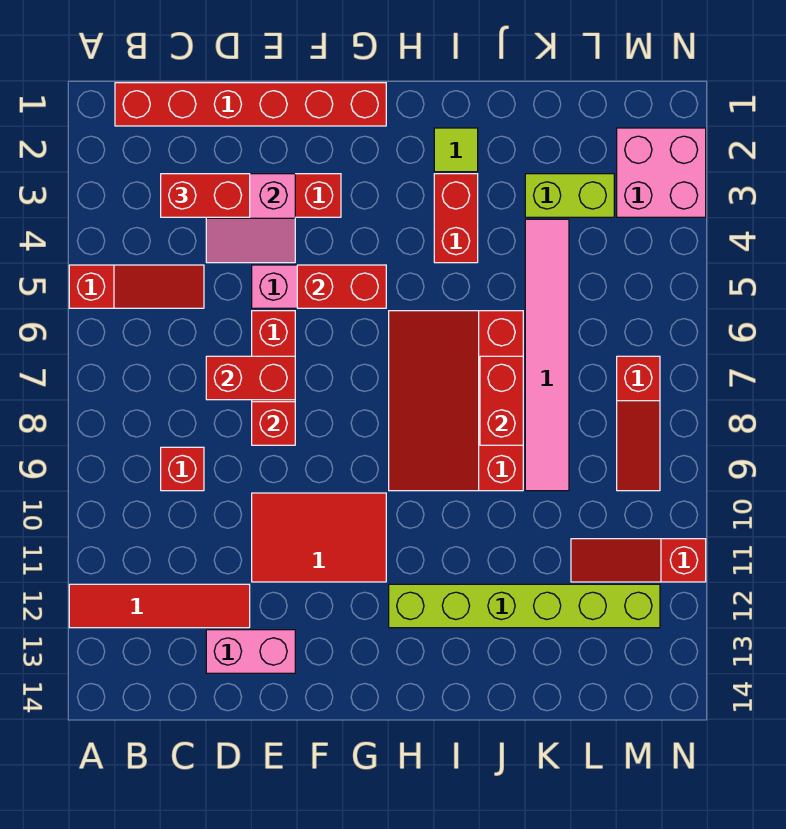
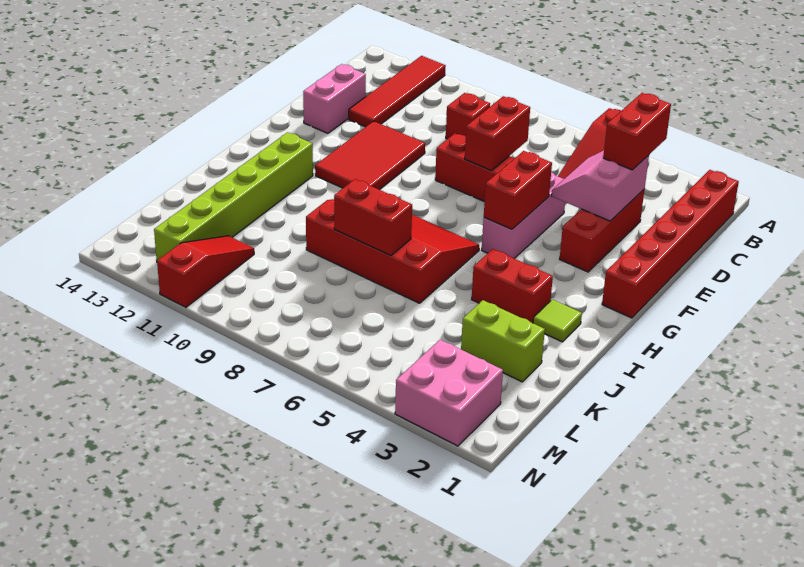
red brick E8 level 2 -> none
lime brick K3:L3 level 1 -> lime brick K2:K3 level 1
pink tile K4:K9 level 1 -> none
red slope M7:M9 level 1 top 7 -> none

